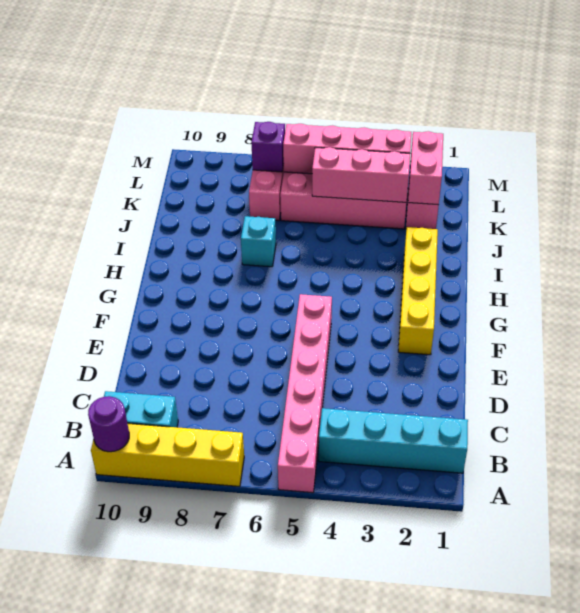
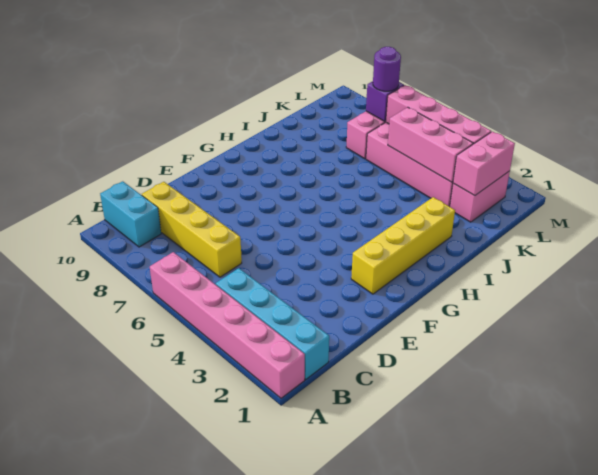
pink brick A5:F5 level 1 -> pink brick A1:A6 level 1
yellow brick A7:A10 level 1 -> yellow brick C6:C9 level 1
purple round brick A10 level 2 -> purple round brick L7 level 3
cyan brick I7 level 1 -> none

